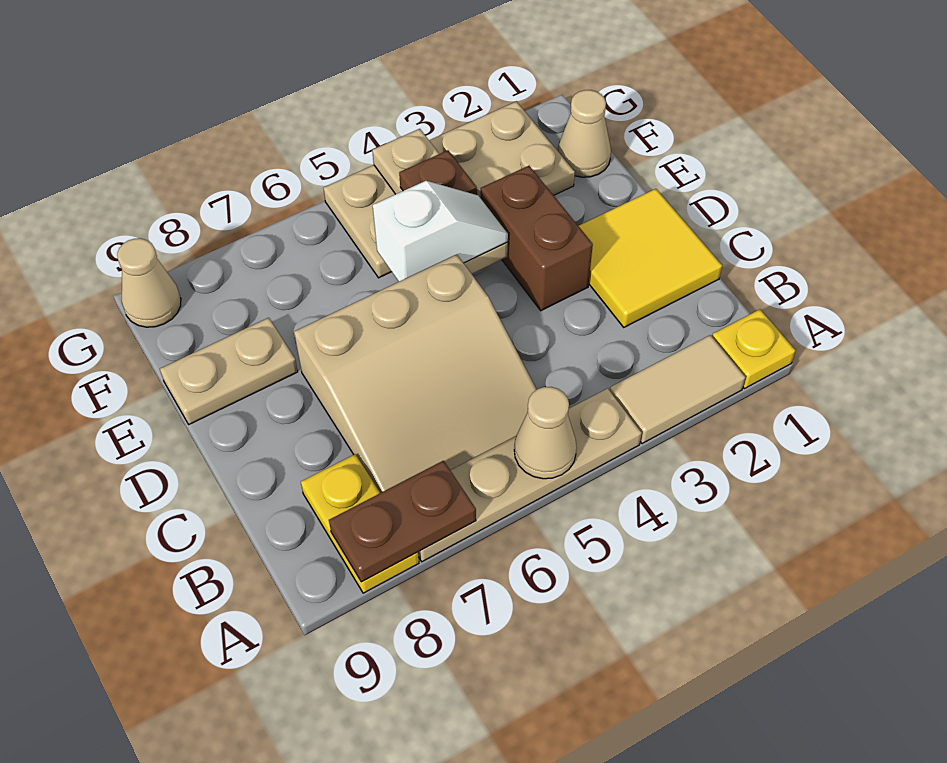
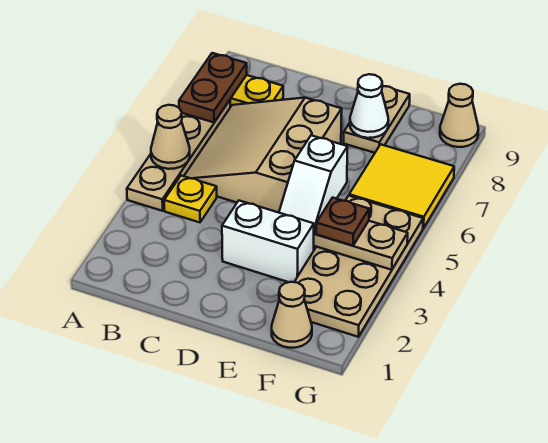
yellow plate A1 level 1 -> yellow plate B4 level 1
tan tile A2:A3 level 1 -> none
yellow tile C1:D2 level 1 -> yellow tile F6:G7 level 1
brown brick D3:E3 level 1 -> white brick D3:E3 level 1
none -> white cone E8 level 2

